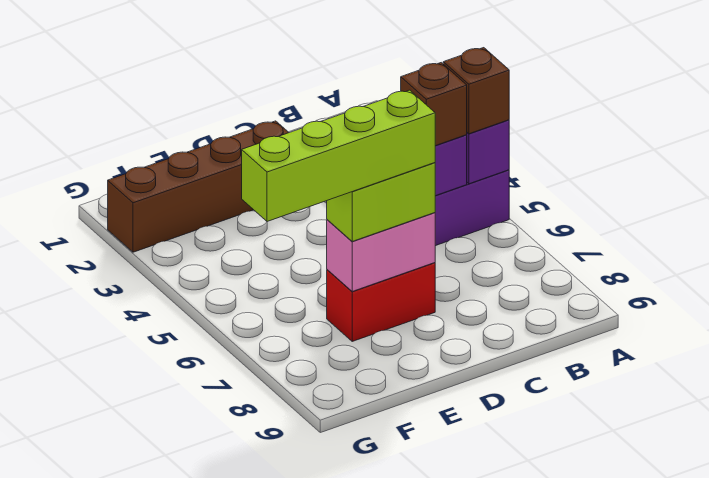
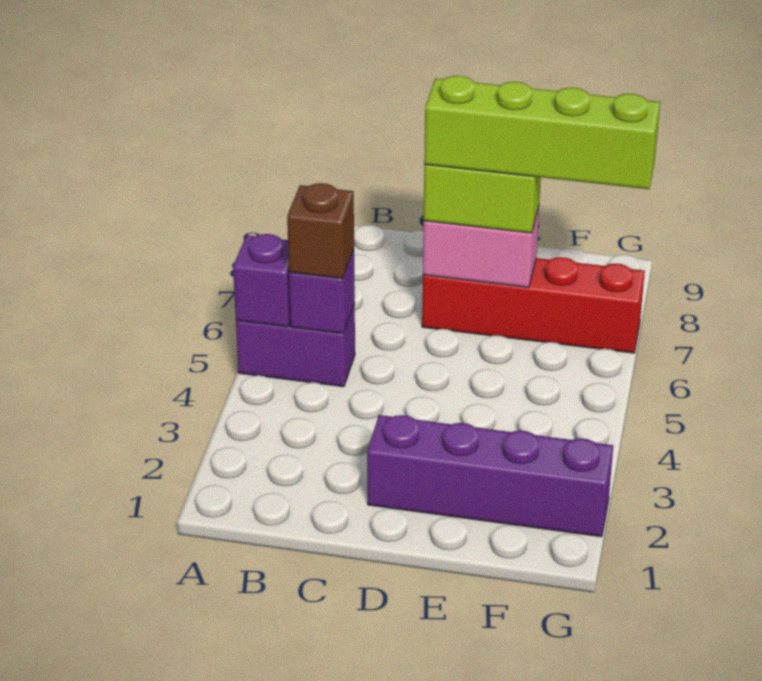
brown brick A5 level 3 -> none
brown brick D2:G2 level 1 -> purple brick D2:G2 level 1
red brick D7:E7 level 1 -> red brick D7:G7 level 1

